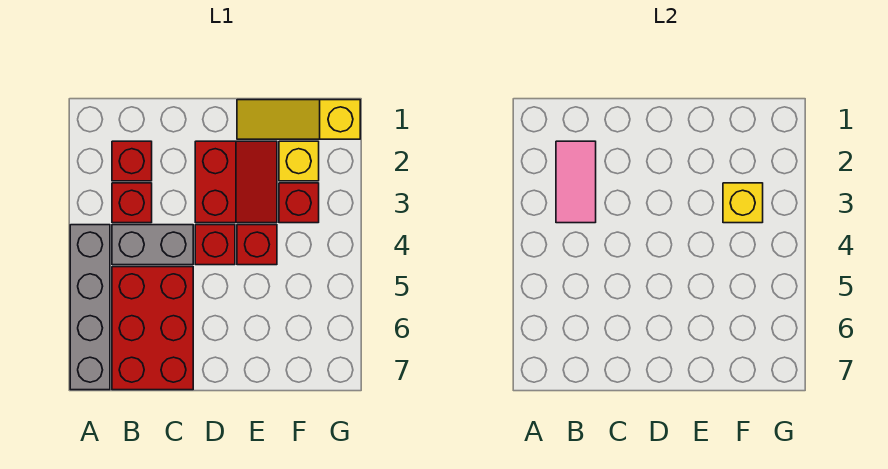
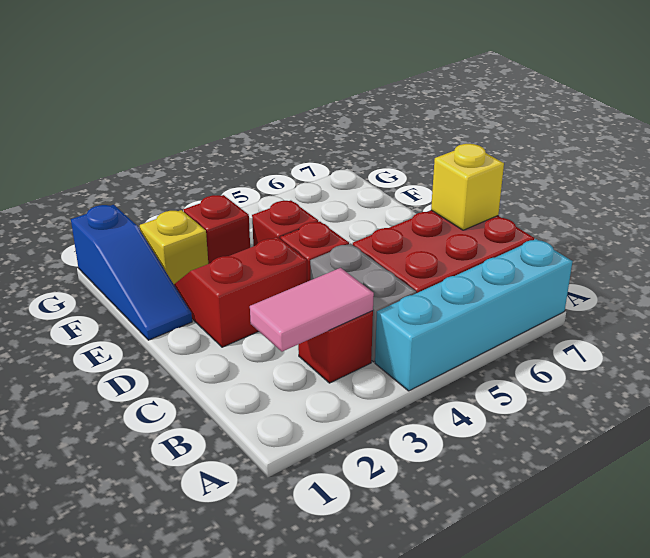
grey brick A4:A7 level 1 -> cyan brick A4:A7 level 1
red brick B2 level 1 -> none
yellow slope E1:G1 level 1 top G -> blue slope E1:G1 level 1 top G
yellow brick F3 level 2 -> yellow brick C7 level 2

